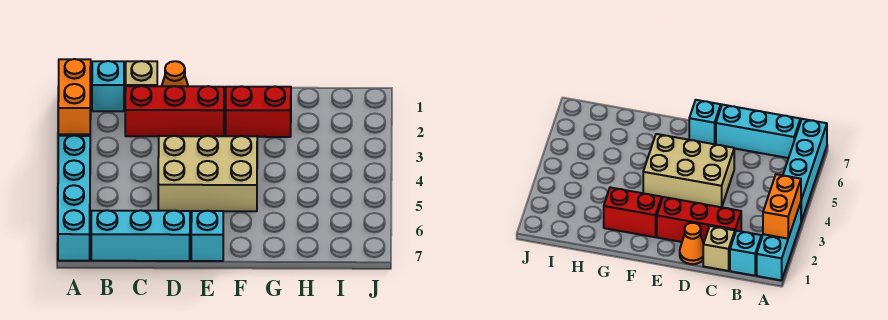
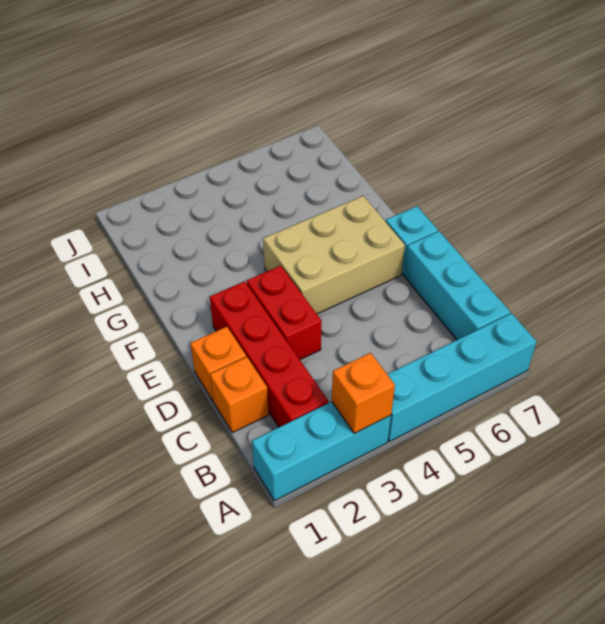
orange brick A2:A3 level 2 -> orange brick A3 level 2
cyan brick B1 level 1 -> none
tan brick C1 level 1 -> orange brick C1 level 1
red brick C2:E2 level 1 -> red brick B2:E2 level 1
orange cone D1 level 1 -> orange brick D1 level 1
tan brick D4:F5 level 1 -> tan brick E4:F6 level 1
red brick F2:G2 level 1 -> red brick D3:E3 level 1

